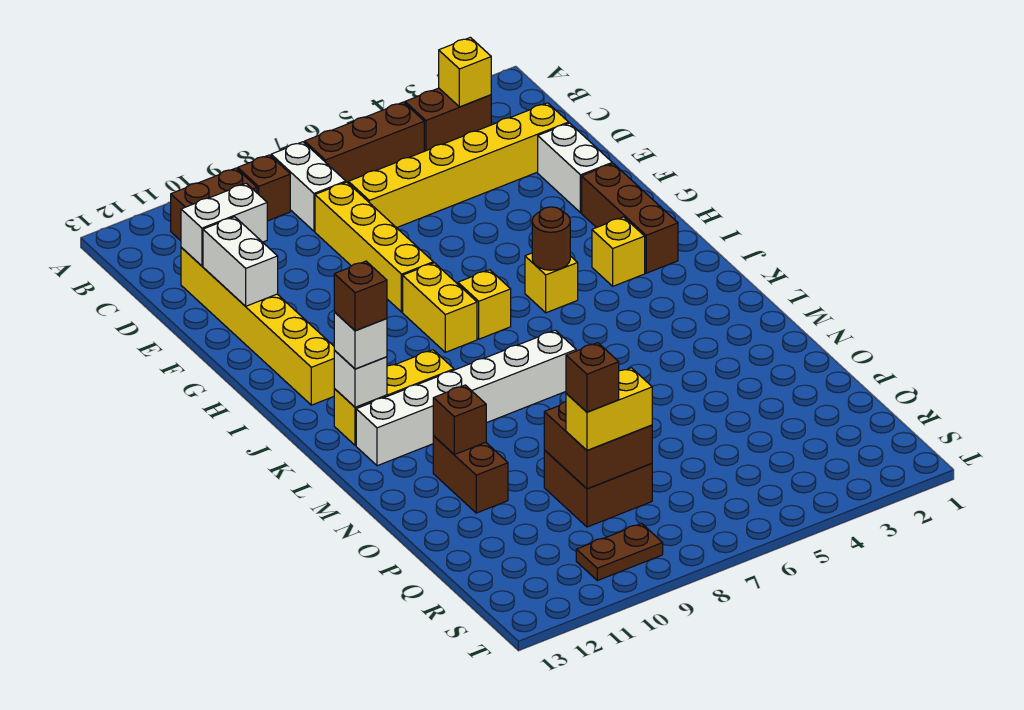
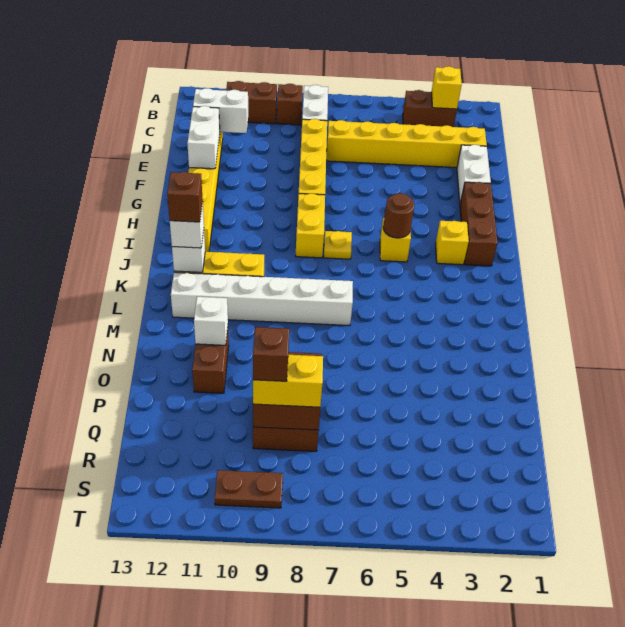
brown brick B5:B7 level 1 -> none
yellow brick I7 level 1 -> yellow plate I7 level 1
brown brick N11 level 2 -> white brick N11 level 2

